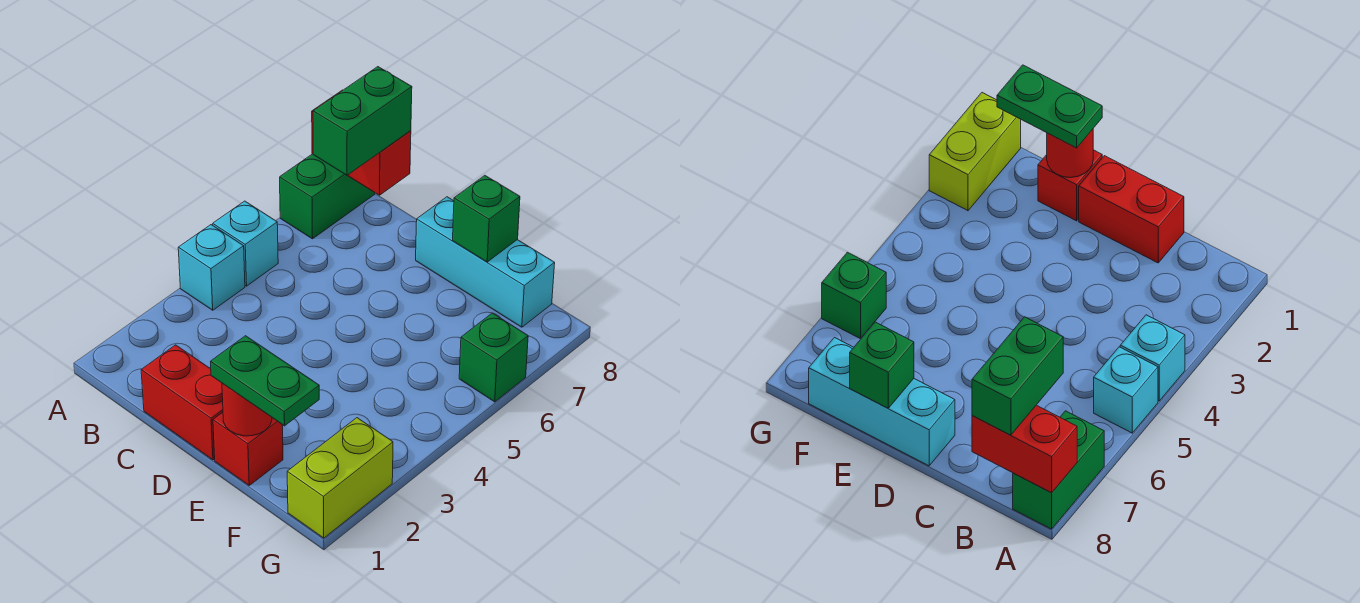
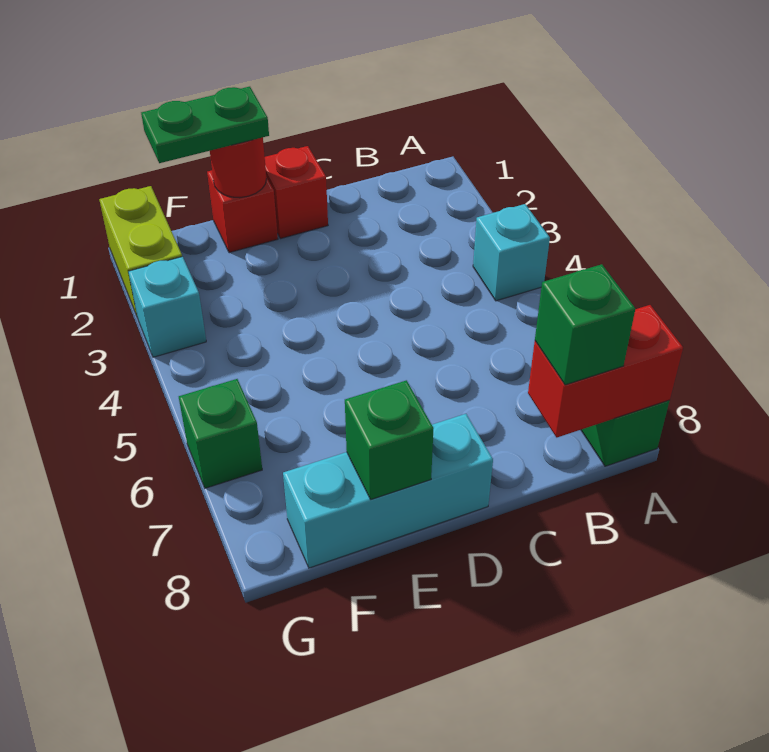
cyan brick A5 level 1 -> cyan brick G3 level 1
green brick B7:B8 level 3 -> green brick B8 level 3
red brick C1:D1 level 1 -> red brick D1 level 1

